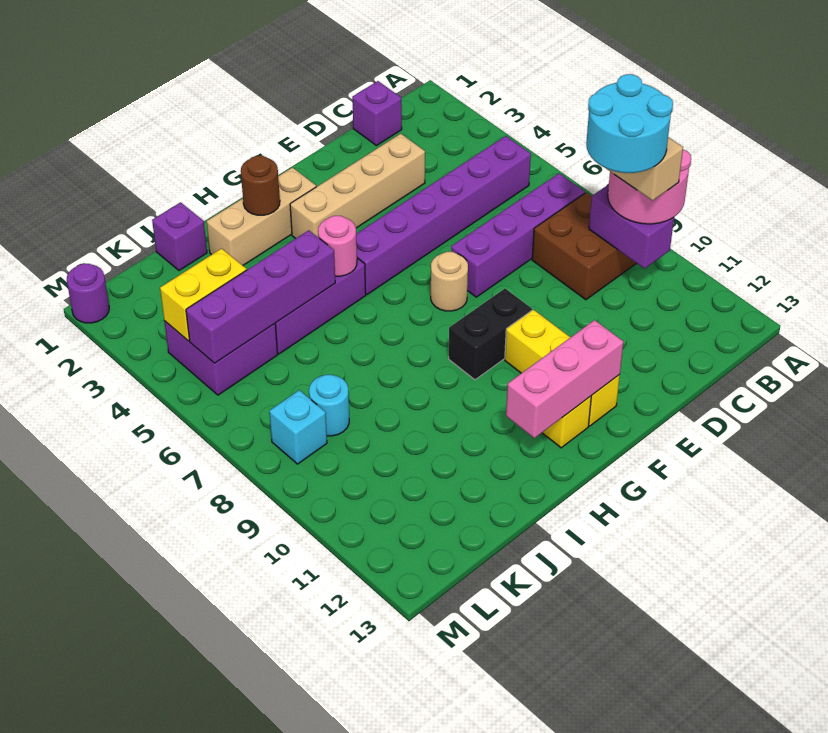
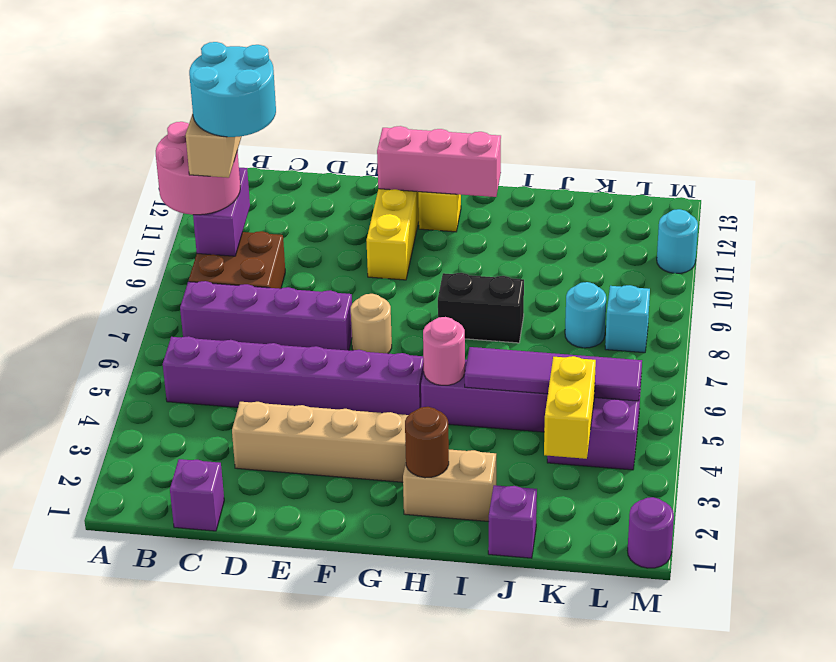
black brick F9:G9 level 1 -> black brick H8:I8 level 1
tan brick G2:I2 level 1 -> tan brick H2:I2 level 1
purple brick I5:L5 level 2 -> purple tile I5:L5 level 2
yellow brick K4:L4 level 2 -> yellow brick K3:K4 level 2
none -> cyan round brick M11 level 1

